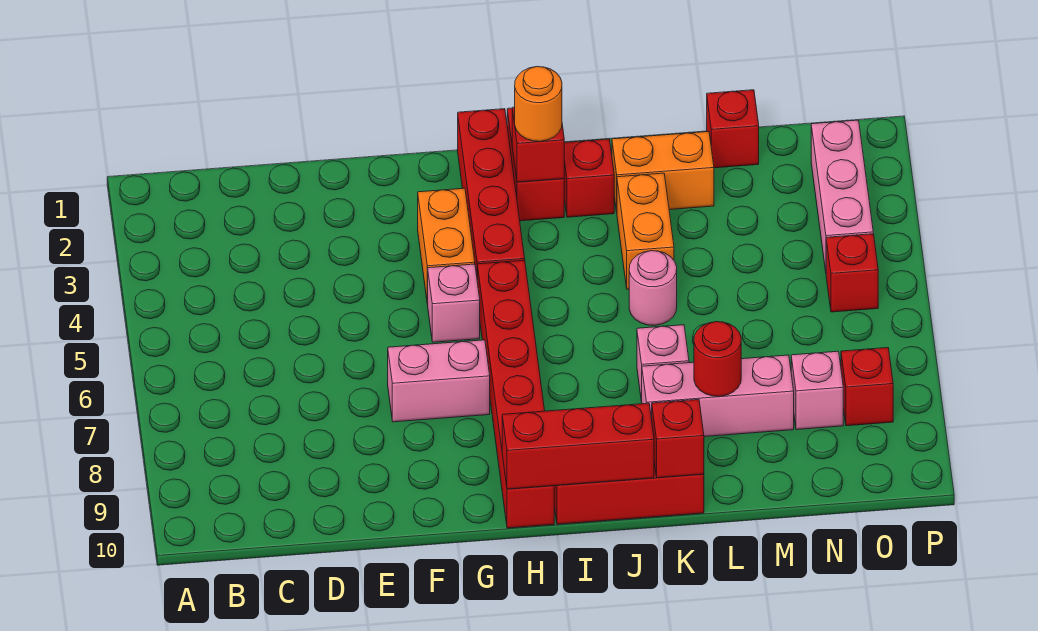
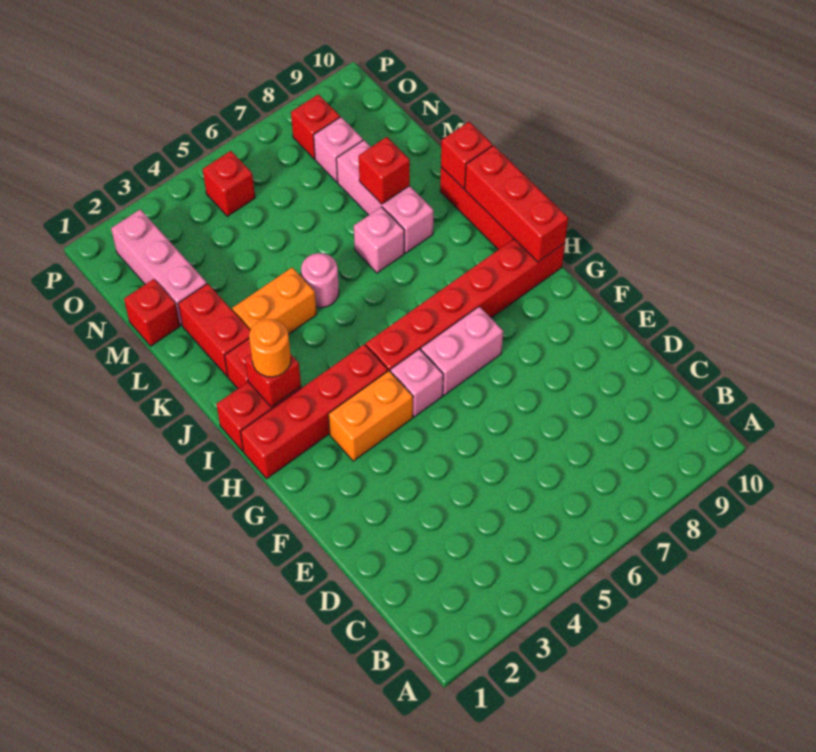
pink brick F7:G7 level 1 -> pink brick G6:G7 level 1
orange brick K2:L2 level 1 -> red brick K2:L2 level 1
red round brick L8 level 2 -> red brick L8 level 2
pink brick O2:O4 level 1 -> pink brick M2:O2 level 1

